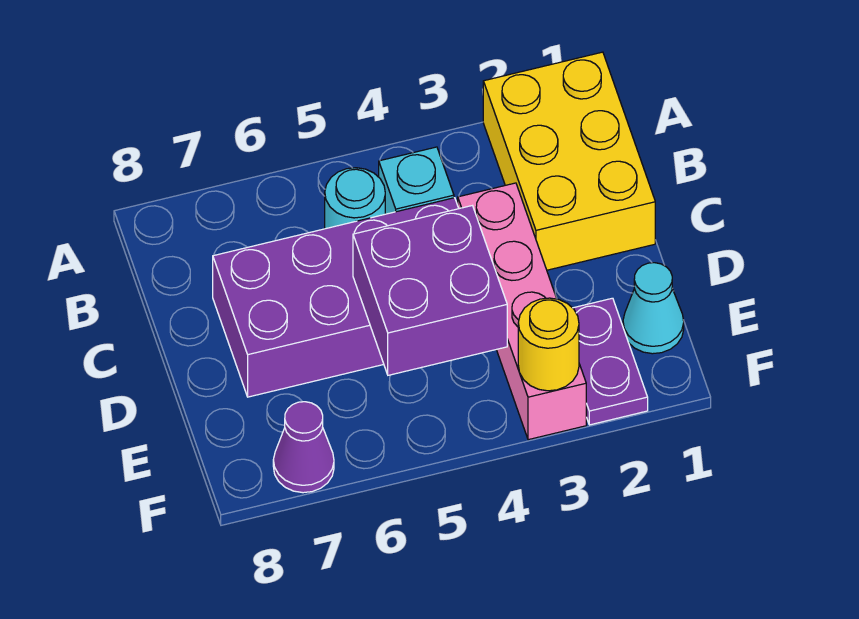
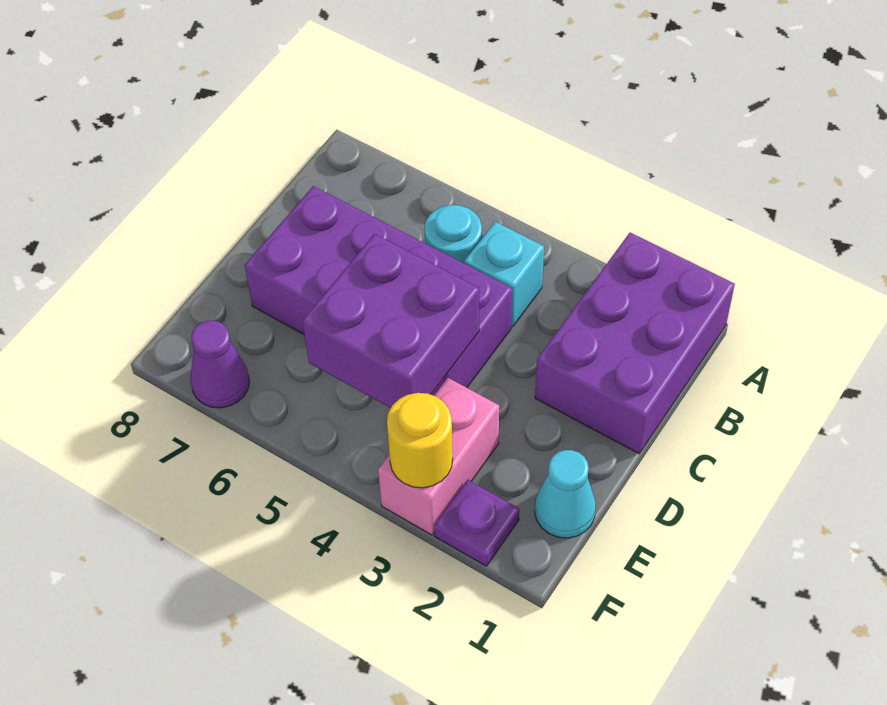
yellow brick A1:C2 level 1 -> purple brick A1:C2 level 1
pink brick C3:F3 level 1 -> pink brick E3:F3 level 1
purple plate E2:F2 level 1 -> purple plate F2 level 1

